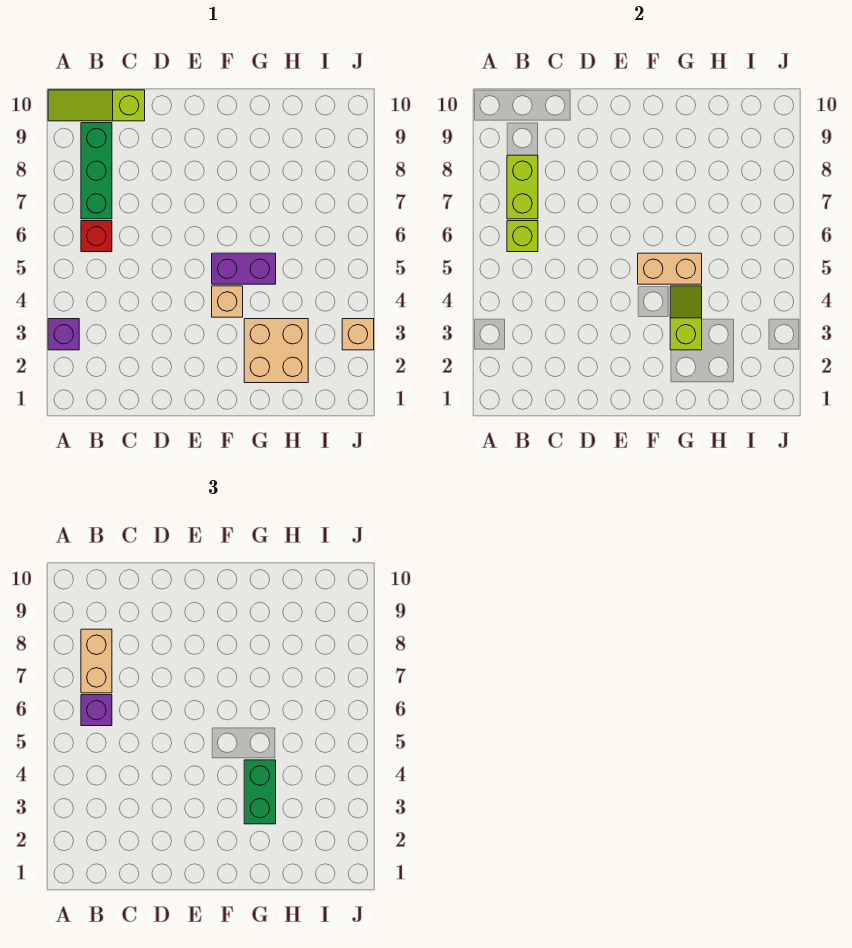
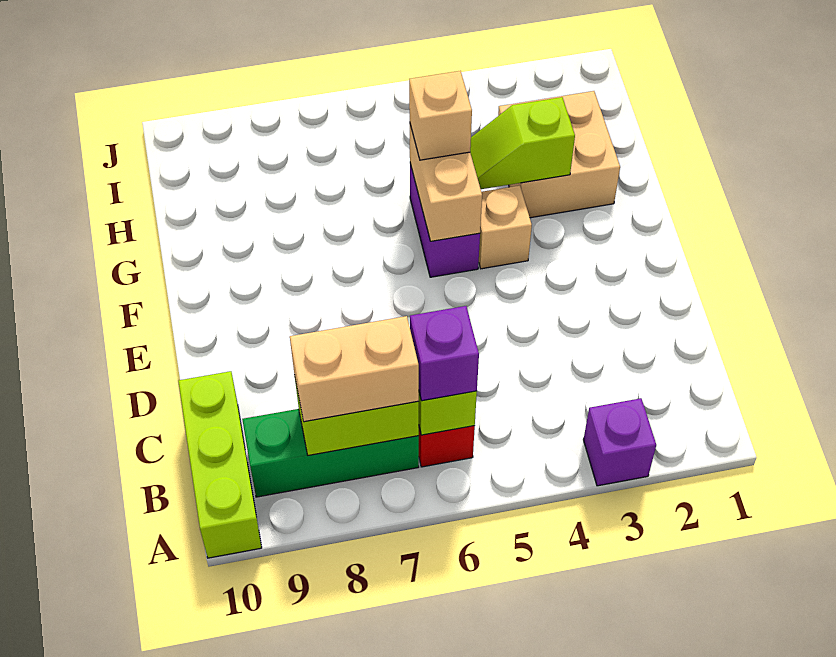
lime slope A10:C10 level 1 top C -> lime brick A10:C10 level 1
green brick G3:G4 level 3 -> none
tan brick J3 level 1 -> tan brick G5 level 3

